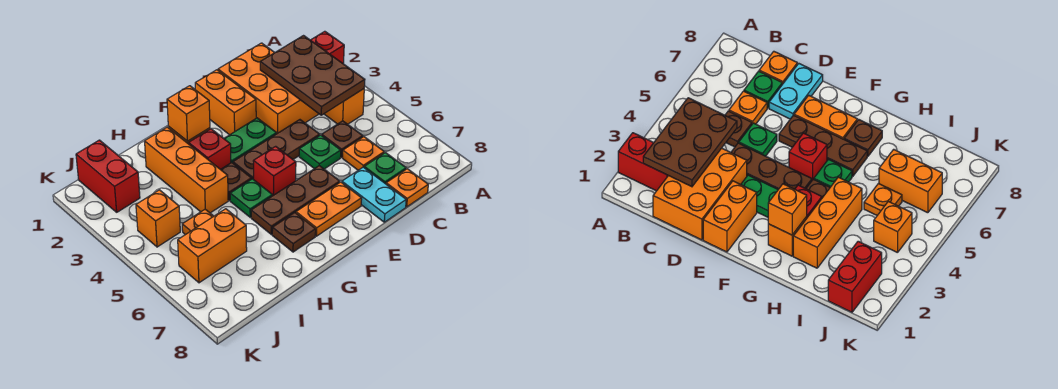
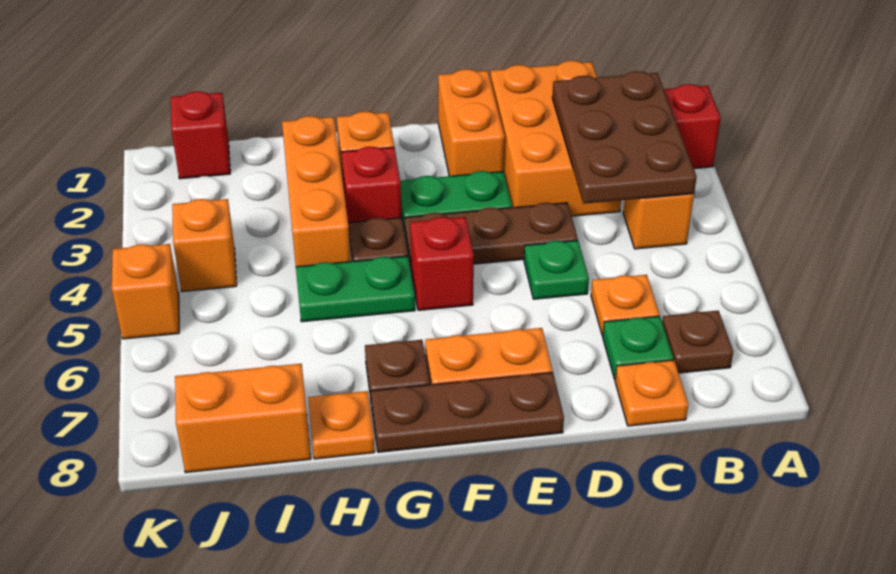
brown plate C5 level 1 -> brown plate B7 level 1
cyan plate D7:D8 level 1 -> none
brown plate E6:G6 level 1 -> brown plate E8:G8 level 1
orange brick G2 level 2 -> orange brick K5 level 1
green plate G5 level 1 -> green plate G5:H5 level 1
orange plate I5 level 1 -> orange plate H8 level 1
orange brick I6:J6 level 1 -> orange brick I8:J8 level 1
red brick J1:J2 level 1 -> red brick J1 level 1

